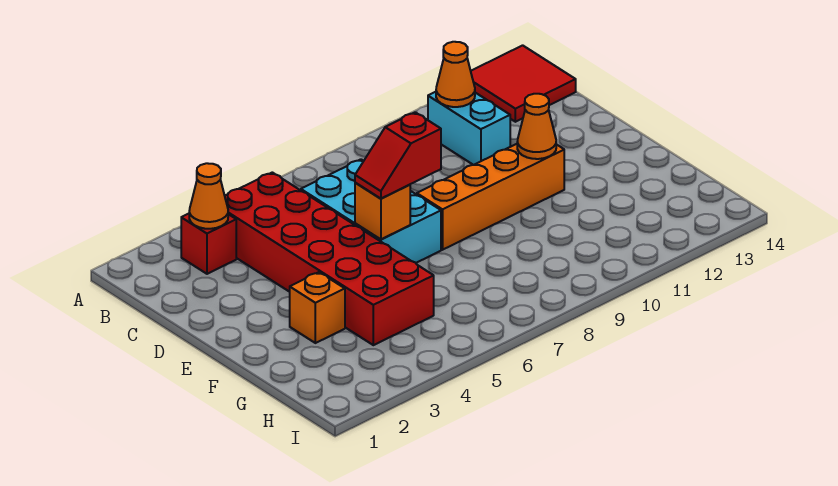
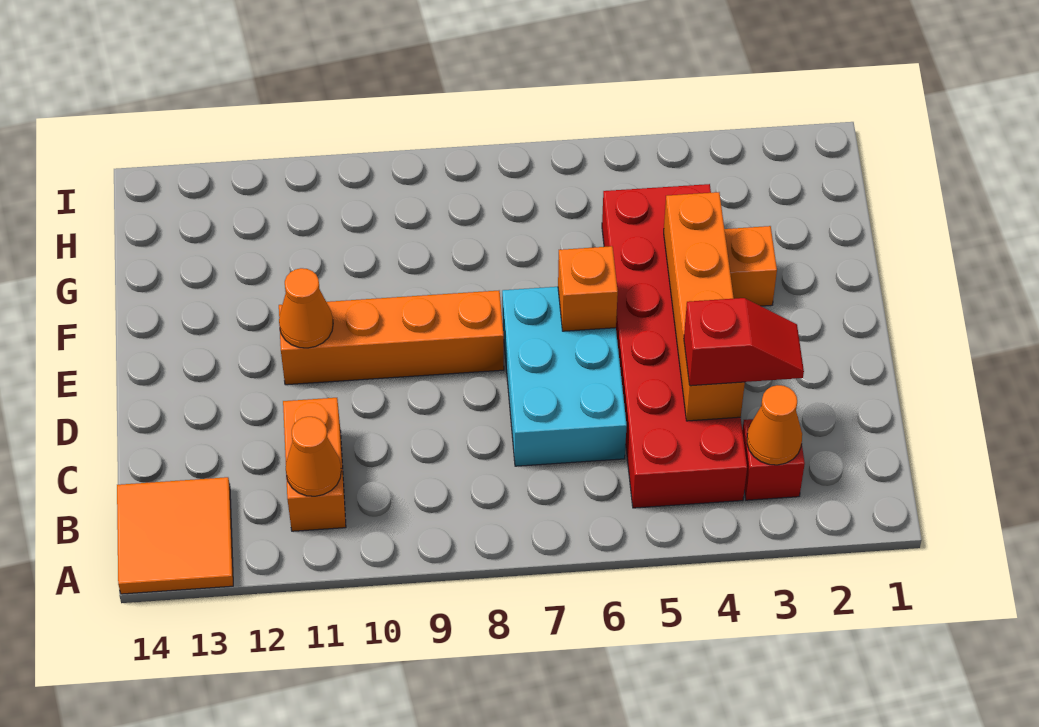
red tile A13:B14 level 1 -> orange tile A13:B14 level 1
cyan brick B11:C11 level 1 -> orange brick B11:C11 level 1
none -> orange brick C4:F4 level 2
red slope E6:E7 level 3 top 7 -> red slope C3:C4 level 3 top 4

